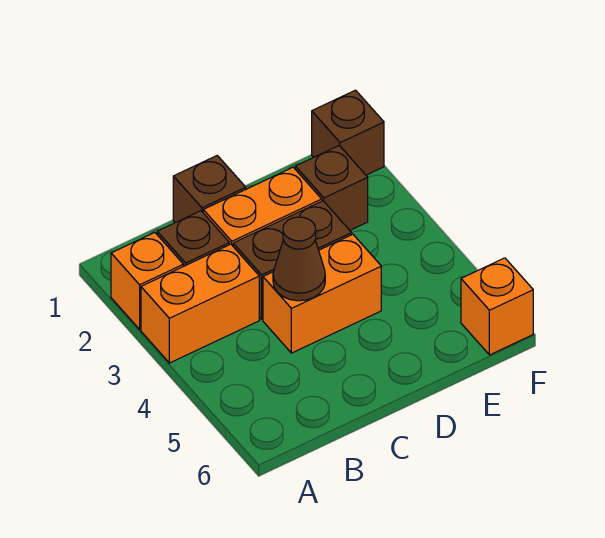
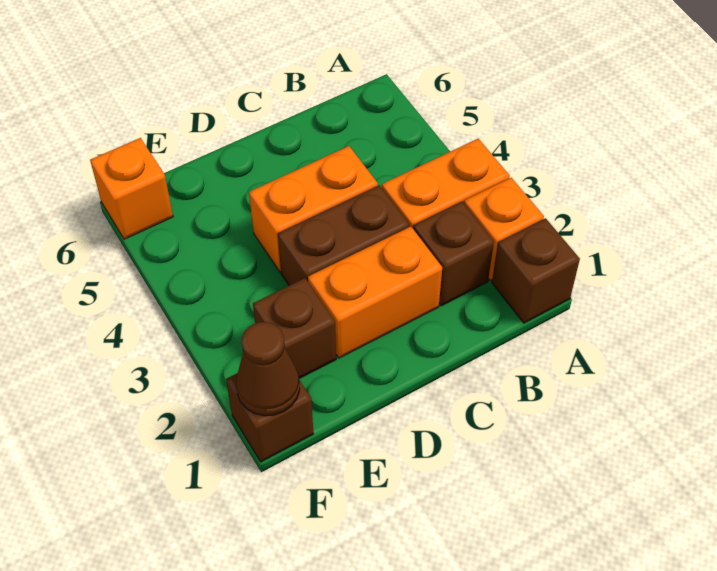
brown brick C1 level 1 -> brown brick A1 level 1
brown cone C4 level 2 -> brown cone F1 level 2

